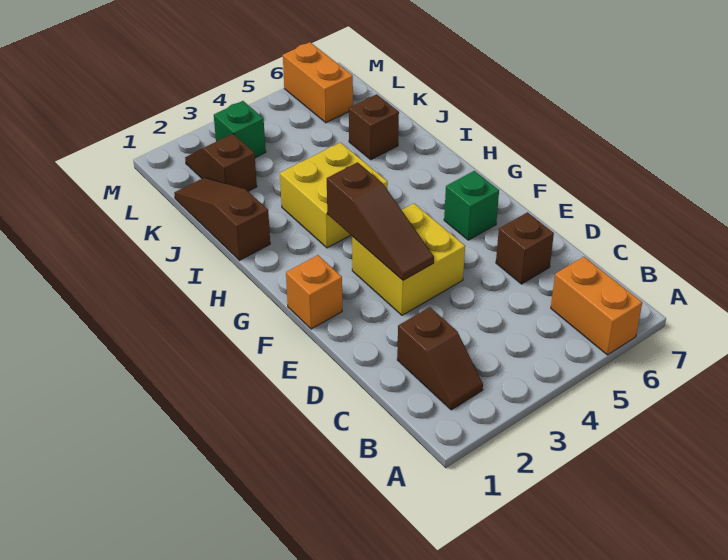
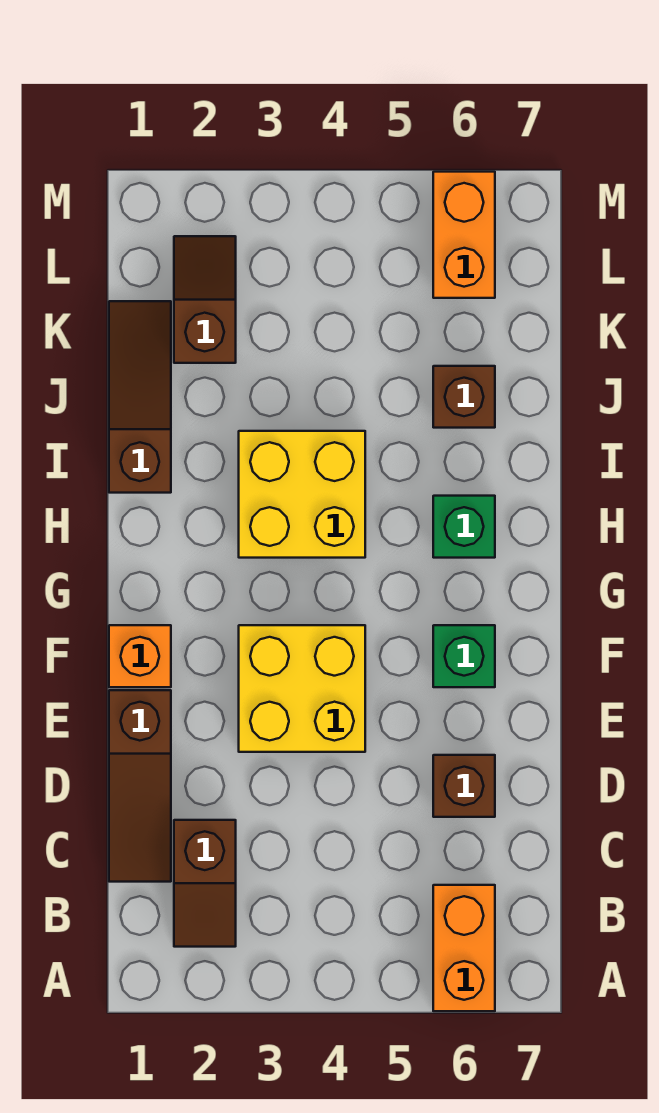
brown slope E3:G3 level 2 top G -> brown slope C1:E1 level 1 top E
green brick L3 level 1 -> green brick H6 level 1

